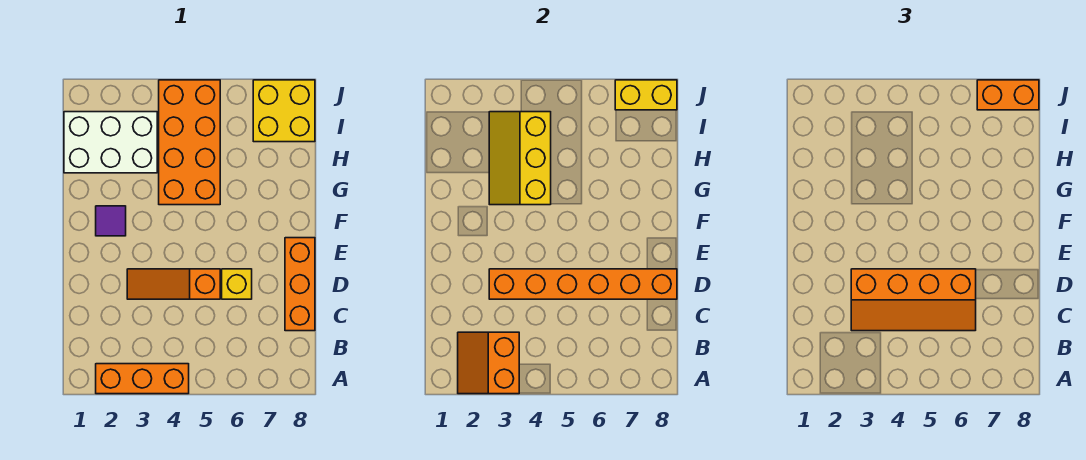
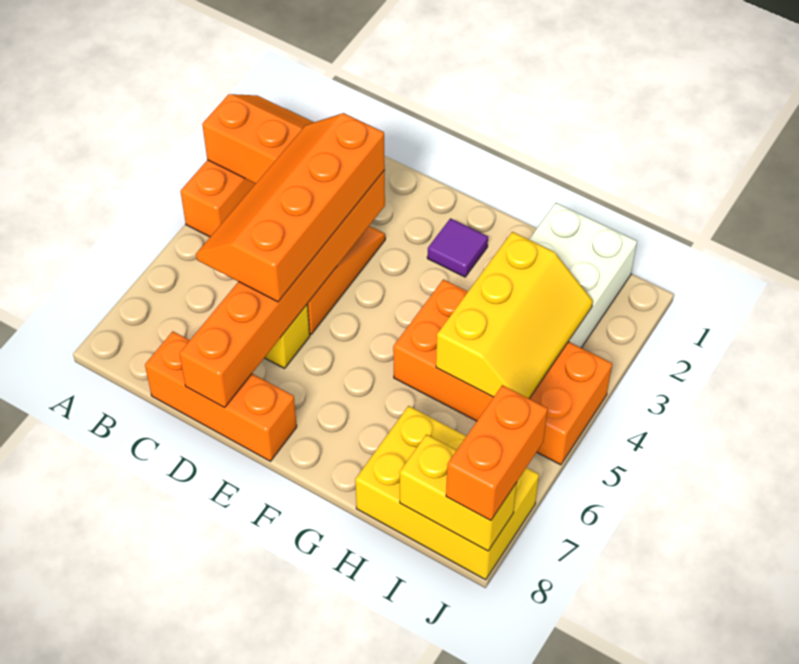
yellow slope G3:I4 level 2 top 4 -> yellow slope H3:I5 level 2 top H
yellow brick I7:J8 level 1 -> yellow brick H7:J8 level 1
yellow brick J7:J8 level 2 -> yellow brick I8:J8 level 2

